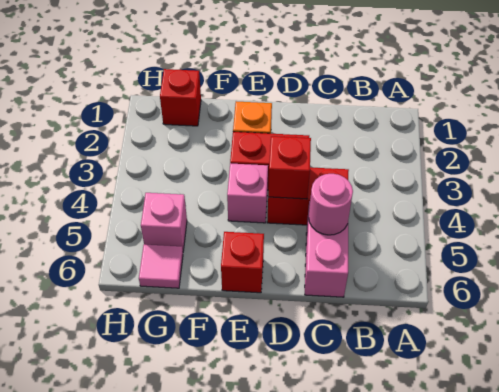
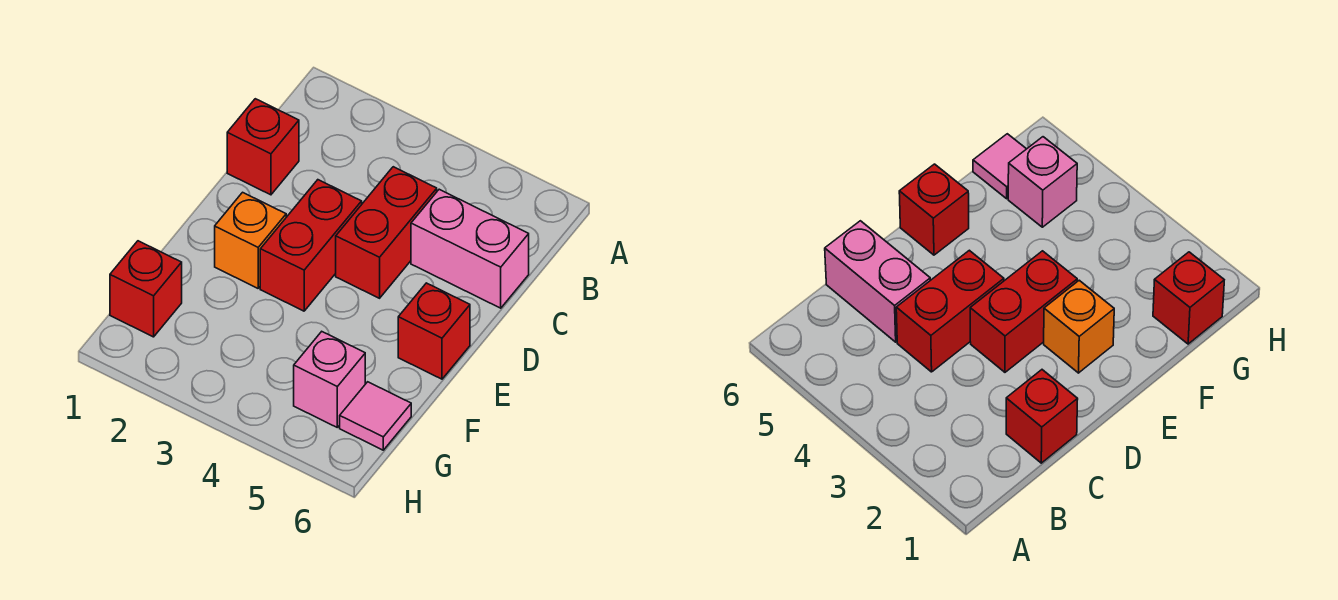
pink round brick C5 level 2 -> none
red brick D4 level 2 -> red brick C1 level 1
pink brick E4 level 1 -> none

